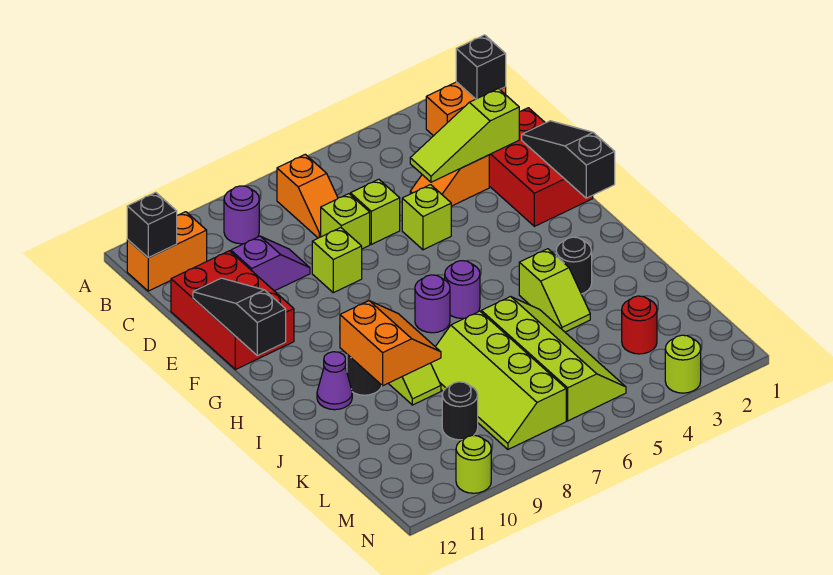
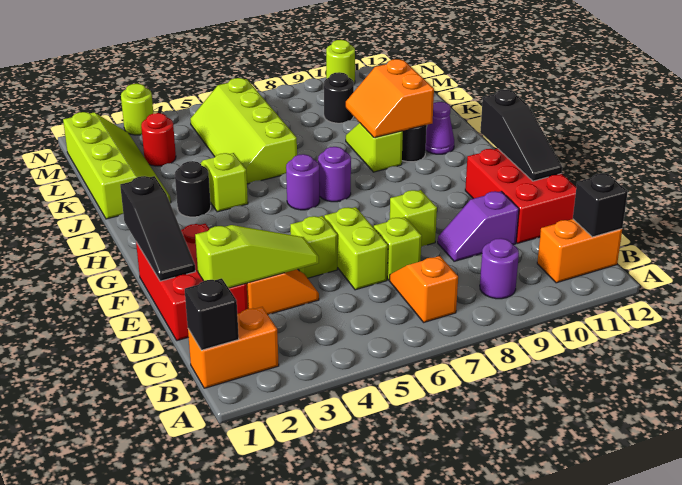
lime brick D6 level 1 -> lime brick D6:E6 level 1
lime slope J7:M8 level 1 top 7 -> lime slope J1:M2 level 1 top 1

